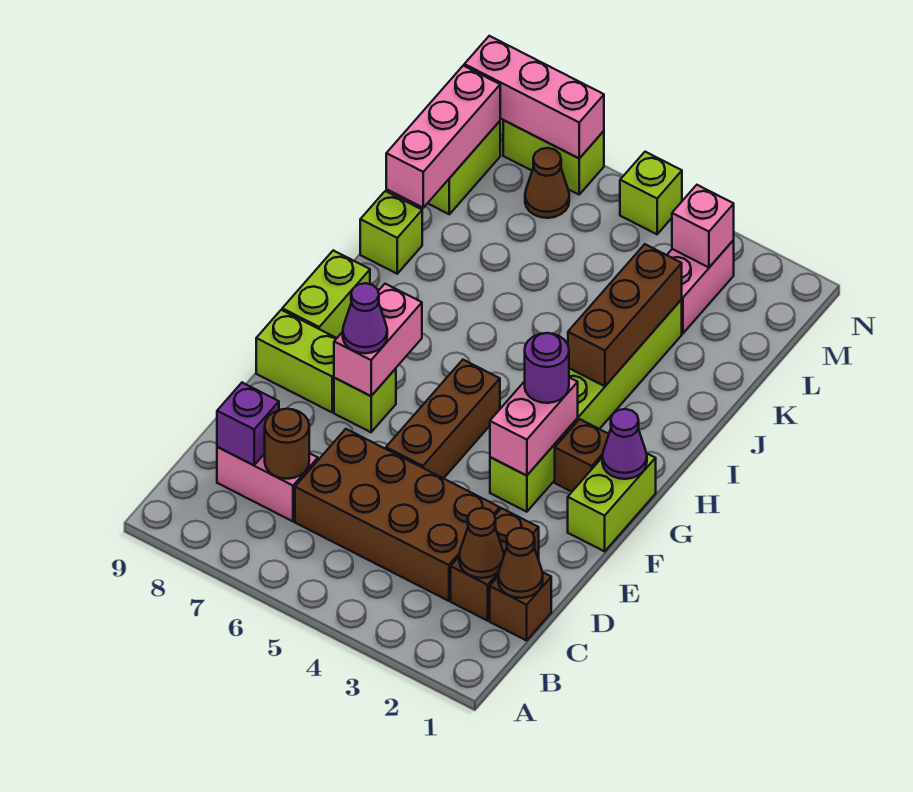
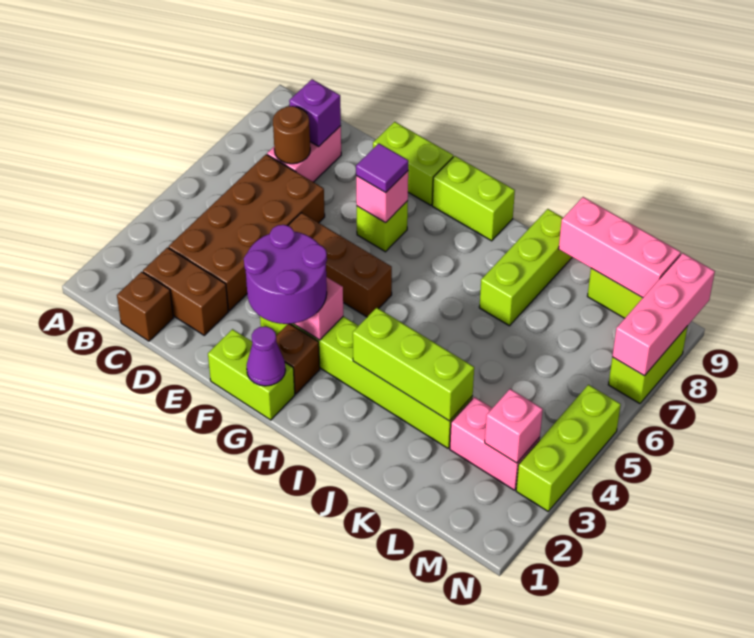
brown cone C1 level 2 -> none
brown cone C2 level 2 -> none
pink brick F7:G7 level 2 -> pink brick F7 level 2
purple cone F7 level 3 -> purple tile F7 level 3
lime brick F8:F9 level 1 -> lime brick E9:F9 level 1
purple round brick G3 level 3 -> purple round brick F2:G3 level 3
brown brick I3:K3 level 2 -> lime brick I3:K3 level 2
lime brick J9 level 1 -> lime brick J7:J9 level 1
brown cone M7 level 1 -> none
lime brick N5 level 1 -> lime brick N3:N5 level 1

